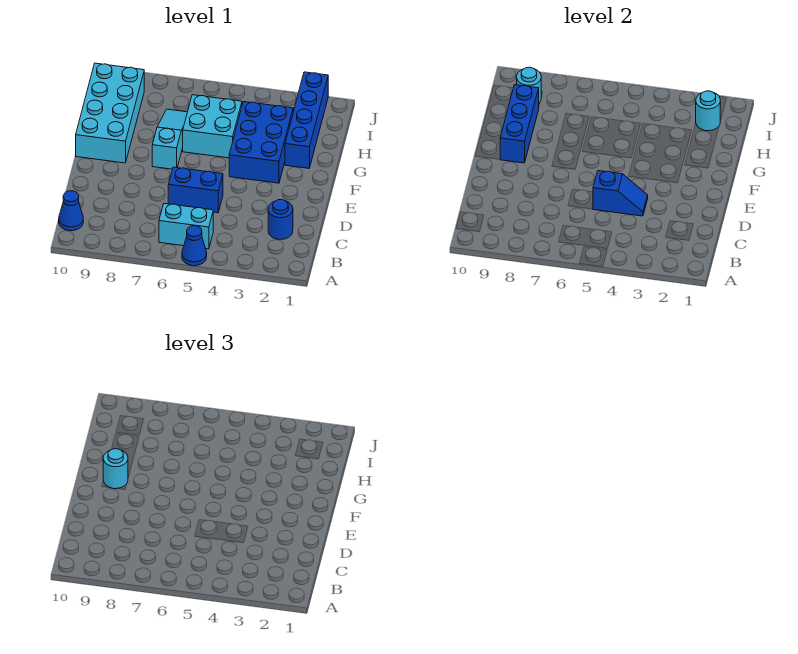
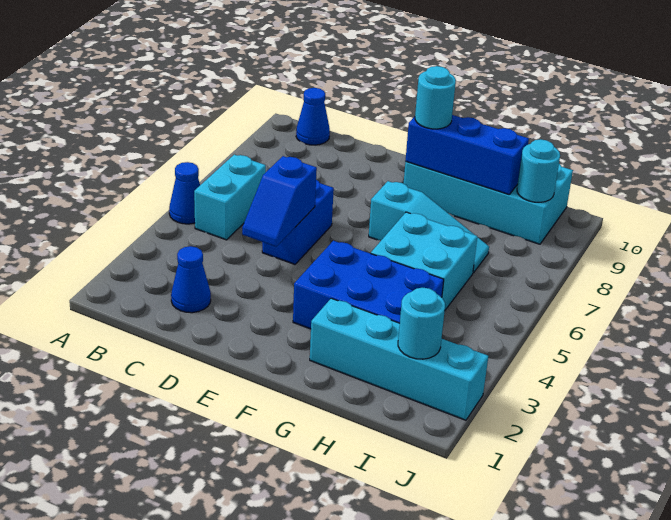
blue round brick C2 level 1 -> blue cone C2 level 1
blue brick G2:J2 level 1 -> cyan brick G2:J2 level 1

